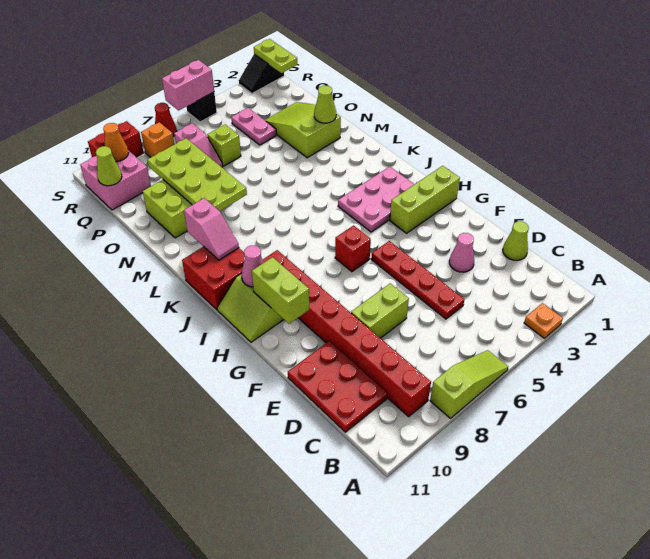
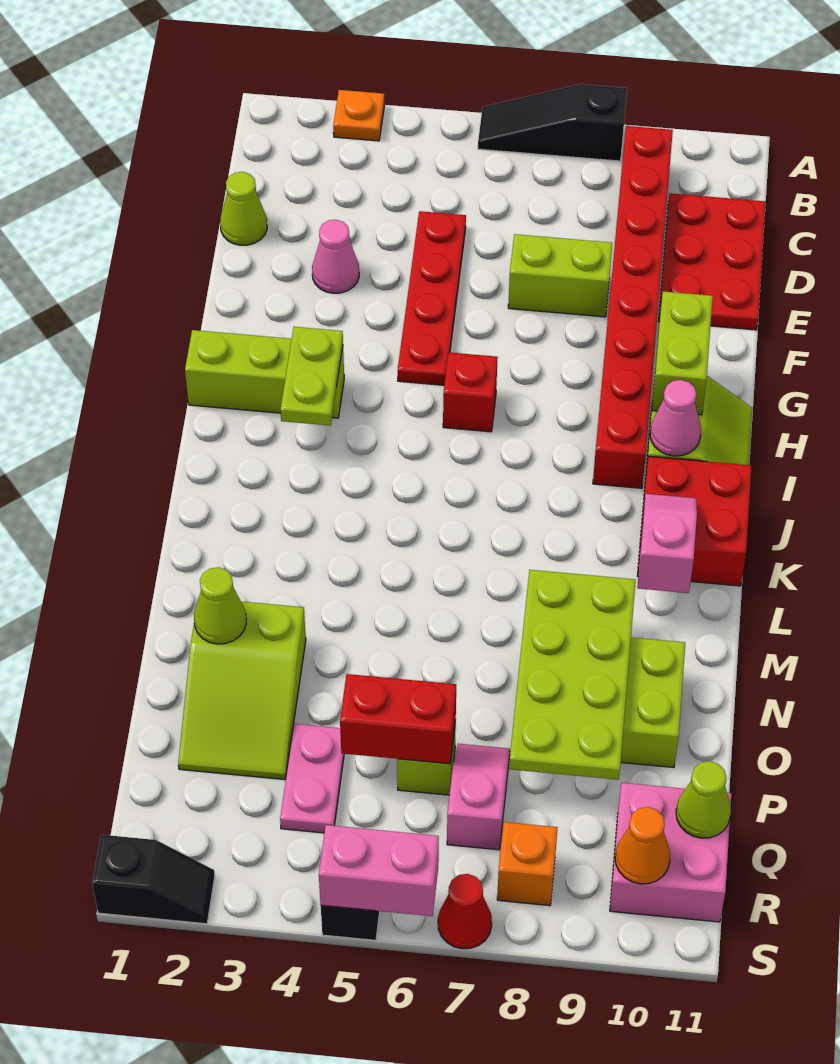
lime slope A6:A8 level 1 top 8 -> black slope A6:A8 level 1 top 8
pink plate I2:J4 level 1 -> none
lime plate R1:S1 level 2 -> lime plate H3:I3 level 2
red brick S9:S10 level 1 -> red brick P5:P6 level 2

